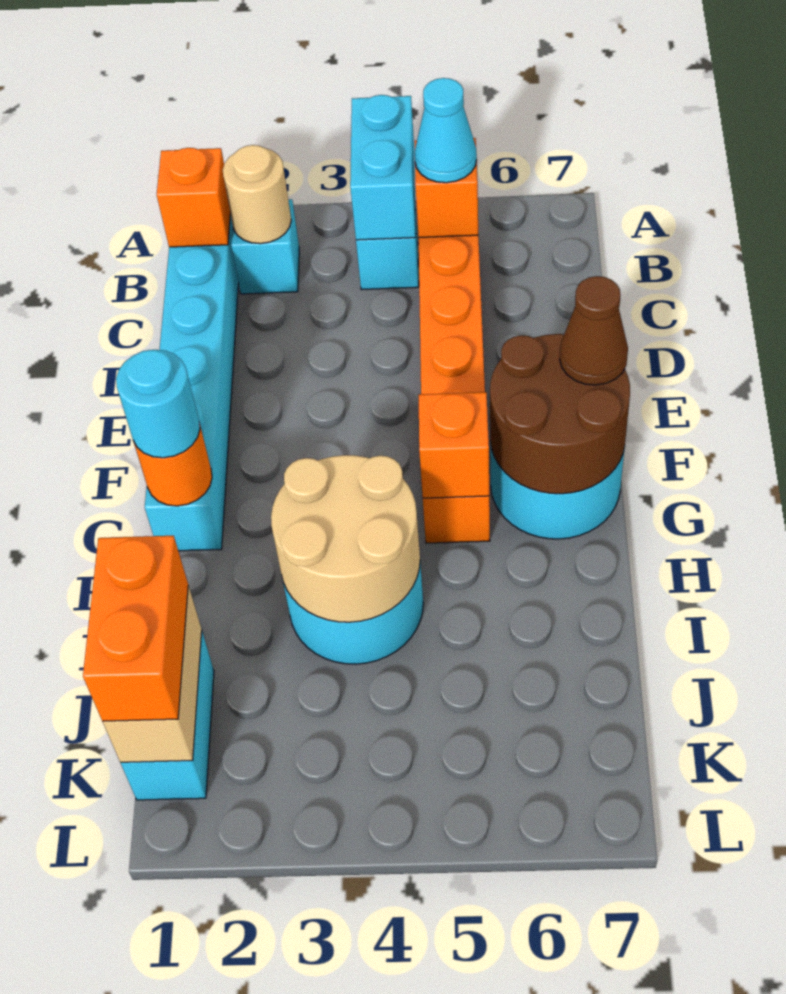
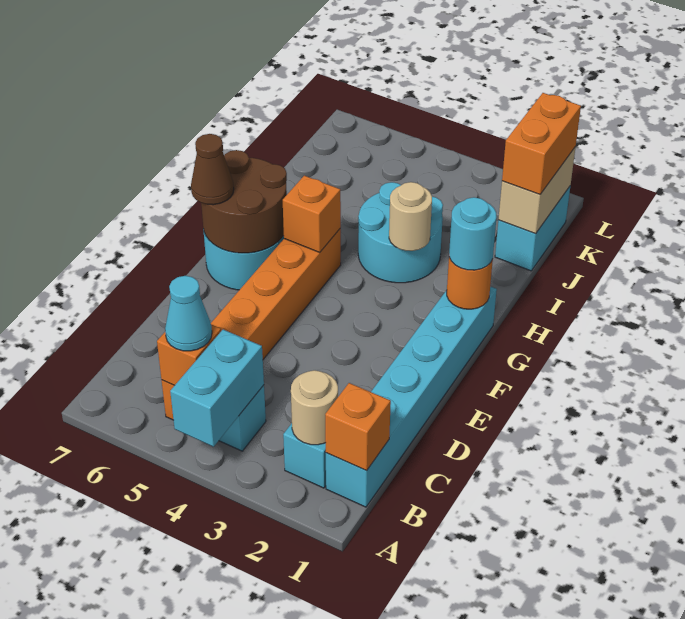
tan round brick H3:I4 level 2 -> tan round brick H3 level 2

